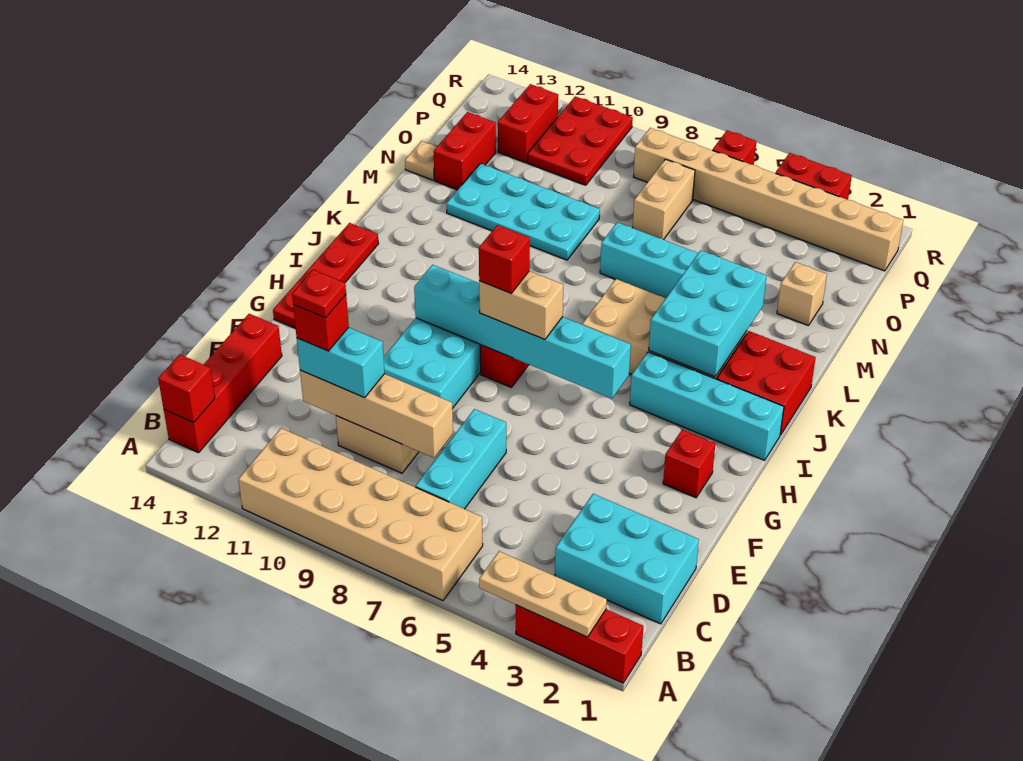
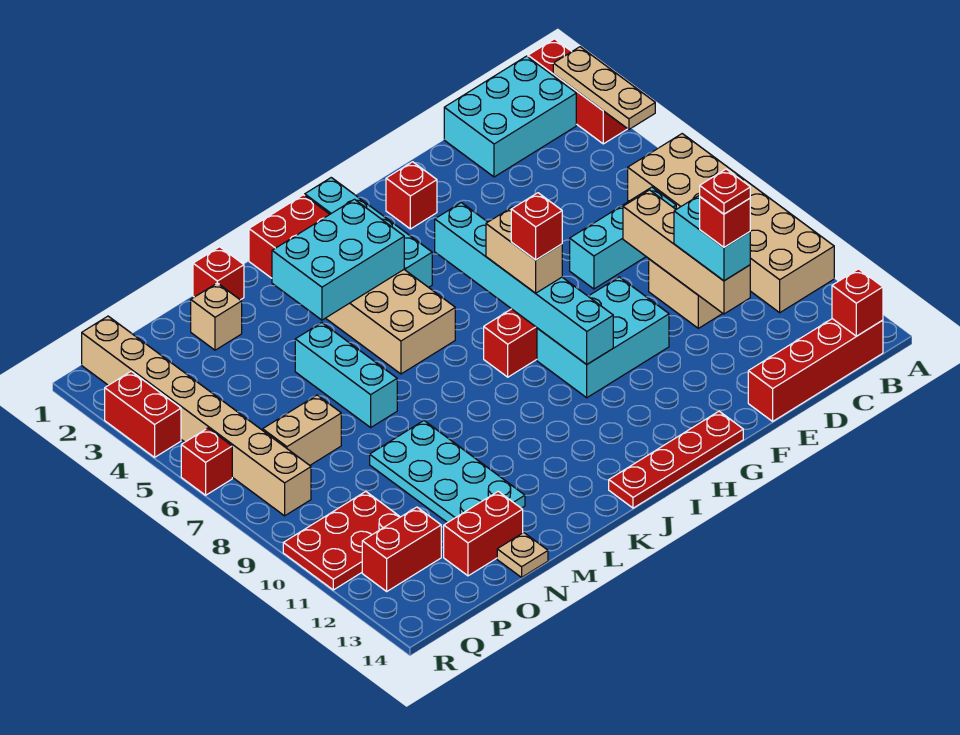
cyan brick C1:D3 level 1 -> cyan brick B1:D2 level 1
none -> red brick M1 level 1

